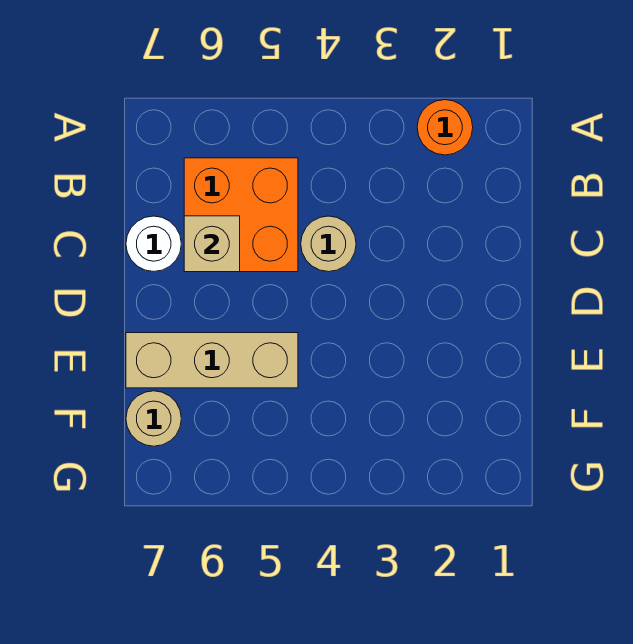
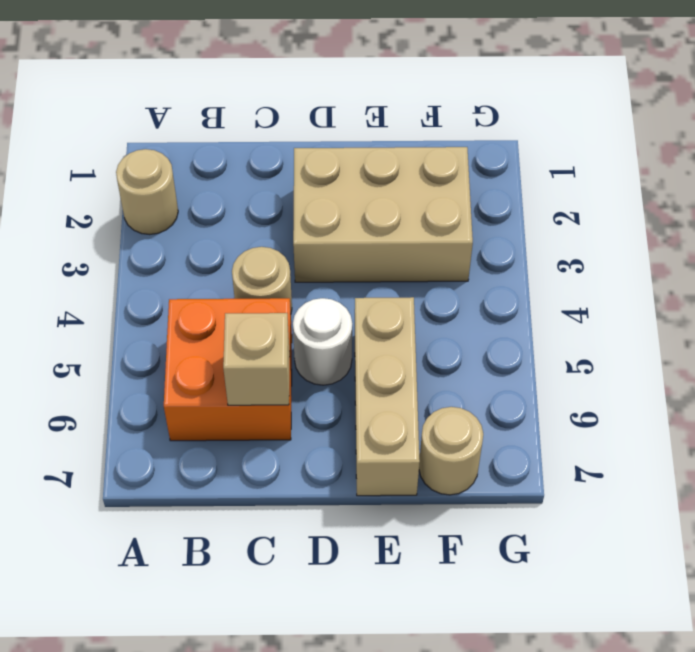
orange round brick A2 level 1 -> tan round brick A2 level 1
white round brick C7 level 1 -> white round brick D5 level 1
none -> tan brick D2:F3 level 1

